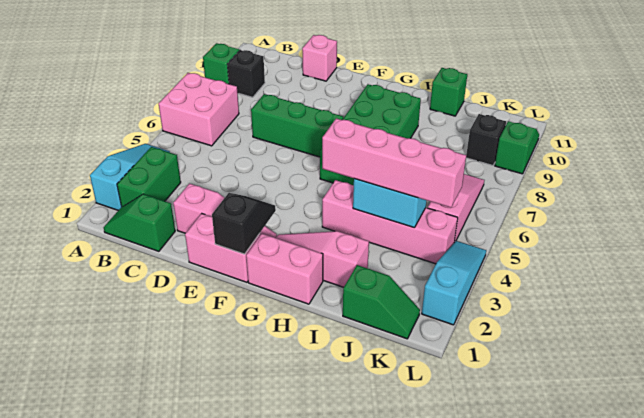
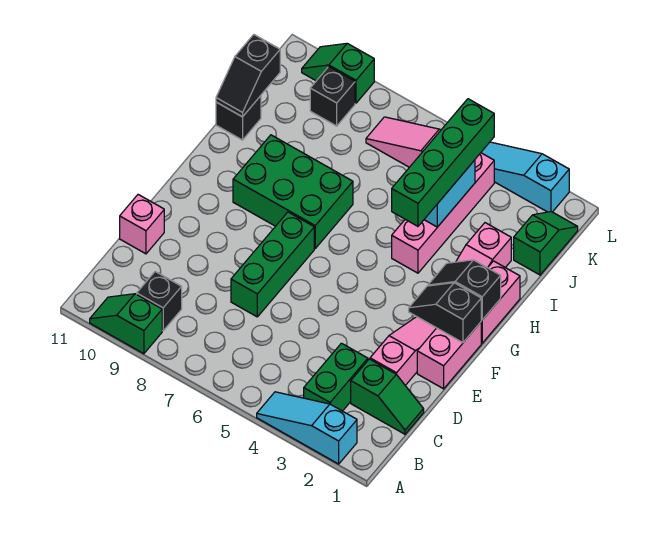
pink brick A6:B7 level 1 -> none
green slope B1:C1 level 1 top C -> green slope C1:C2 level 1 top 2
green brick B2:B3 level 1 -> green brick B3:C3 level 1
none -> black slope G1:G2 level 2 top 1
green brick G6:H9 level 1 -> green brick G7:H9 level 1
pink brick H4:K4 level 3 -> green brick H4:K4 level 3
green brick I11 level 1 -> black brick I11 level 1
none -> black slope I11:J11 level 2 top J

